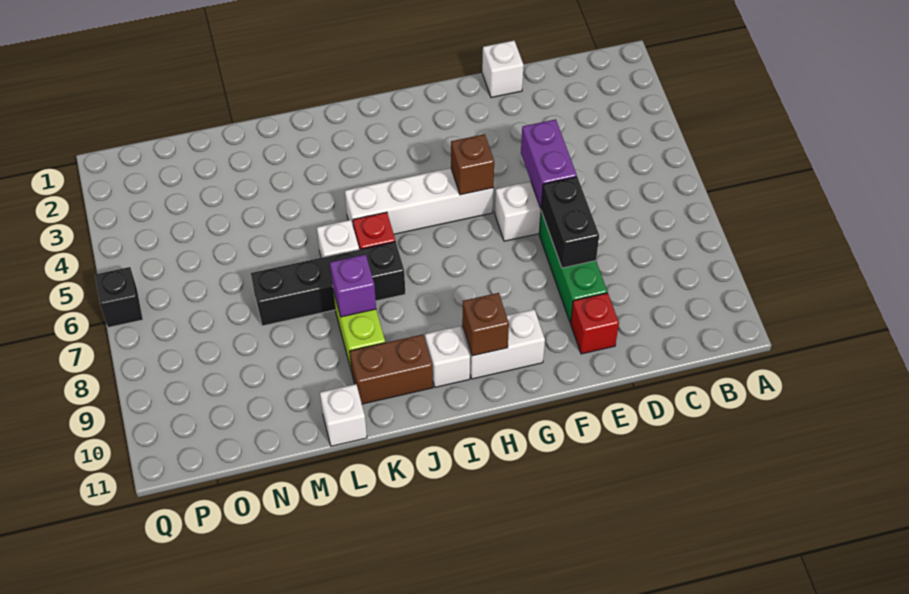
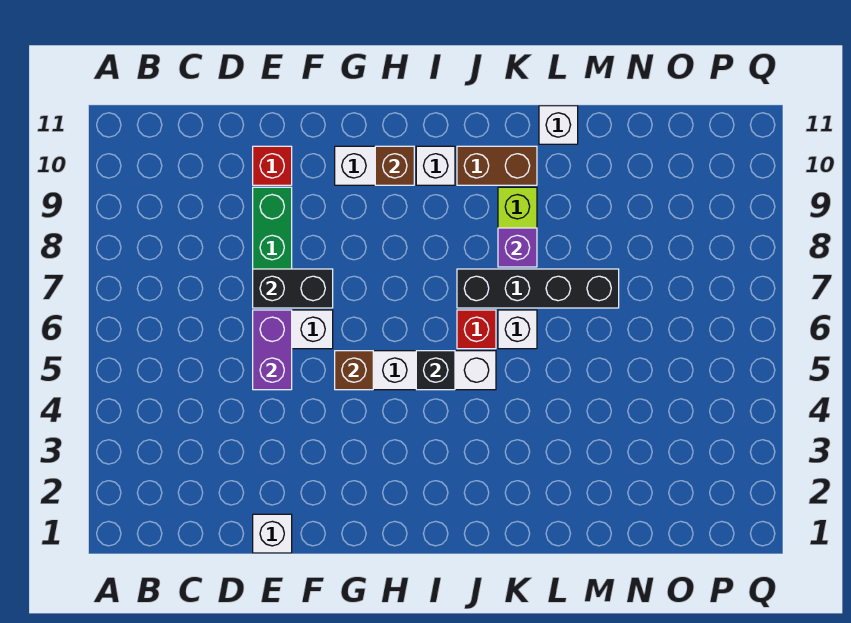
black brick E7:E8 level 2 -> black brick E7:F7 level 2
black brick Q6 level 1 -> black brick I5 level 2

